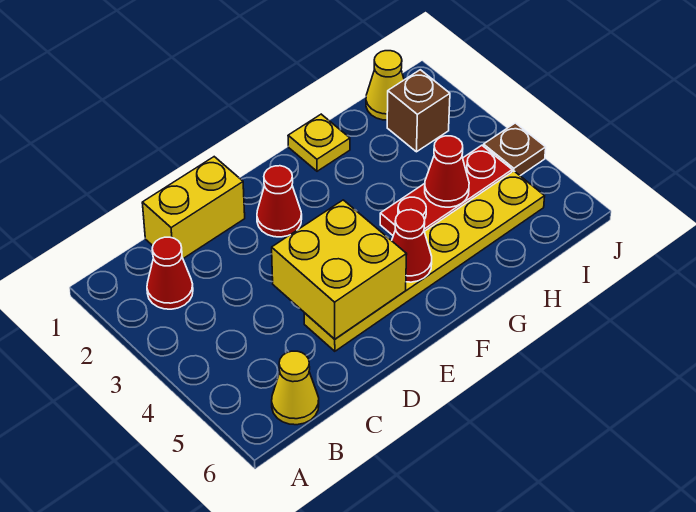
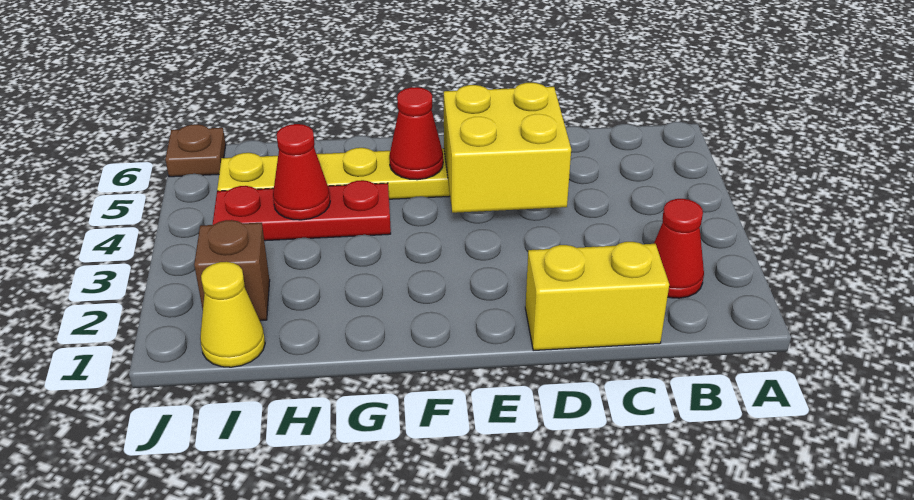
yellow cone B6 level 1 -> none
red cone E2 level 1 -> none
yellow plate G1 level 1 -> none
brown plate J4 level 1 -> brown plate J6 level 1

